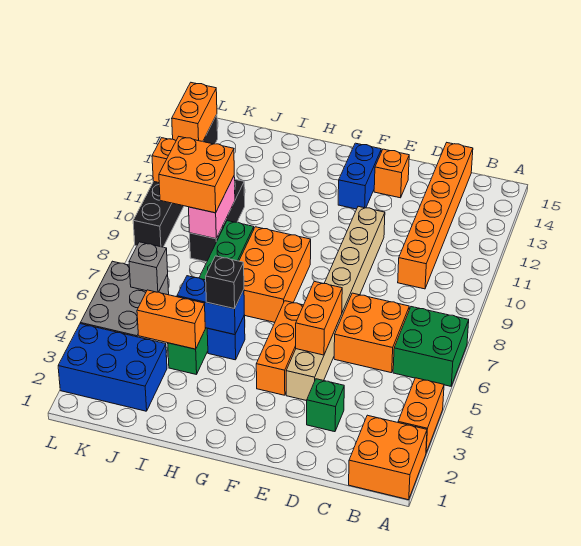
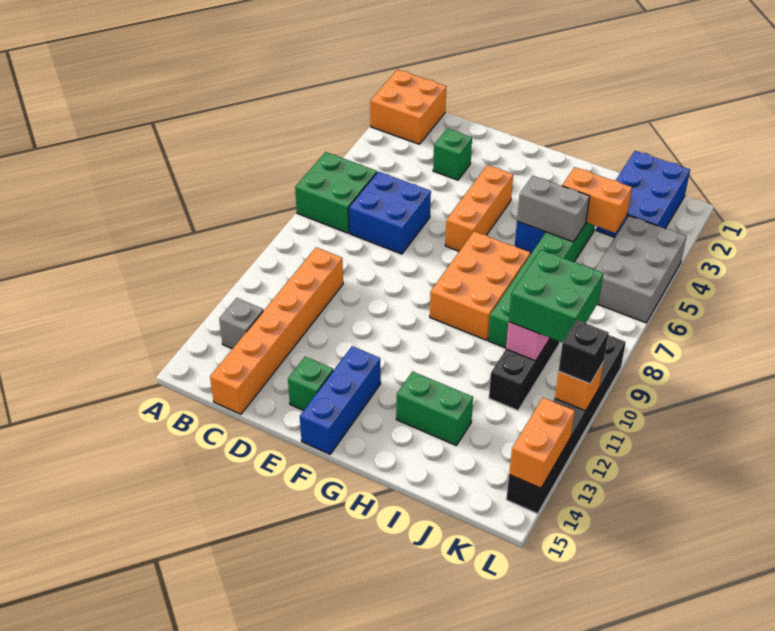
orange brick A3:A4 level 1 -> none
orange brick C6:D7 level 1 -> blue brick C6:D7 level 1
tan brick E4:E11 level 1 -> none
orange brick E5:E6 level 2 -> none
orange brick E14 level 1 -> green brick E14 level 1
blue brick F13:F14 level 1 -> blue brick F13:F15 level 1
blue brick H5:I5 level 2 -> grey brick H5:I5 level 2
black brick H5 level 3 -> black brick L11 level 3
none -> green brick H13:I13 level 1
blue brick J2:L3 level 1 -> blue brick J1:K3 level 1
orange brick J9:K10 level 3 -> green brick J9:K10 level 3
grey brick K6 level 2 -> grey brick B13 level 1

